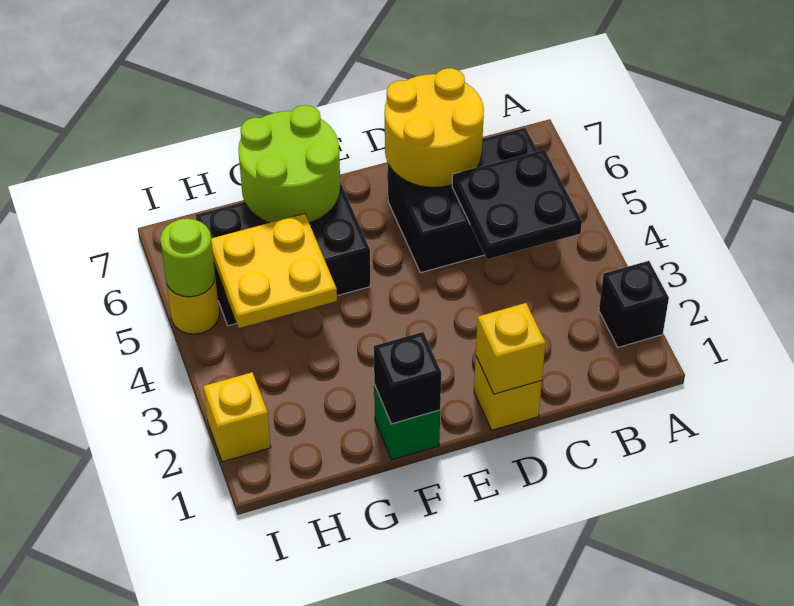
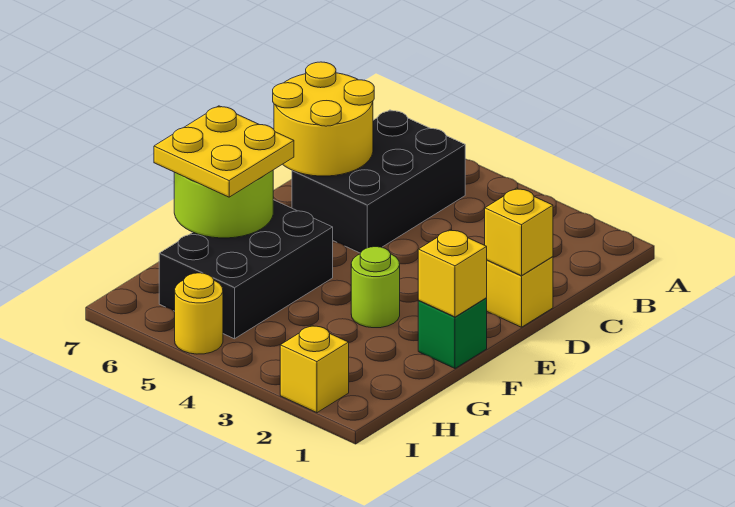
black brick A2 level 1 -> none
black plate B4:C5 level 2 -> none
black brick F1 level 2 -> yellow brick F1 level 2
yellow plate G4:H5 level 2 -> yellow plate F6:G7 level 3
lime round brick I5 level 2 -> lime round brick F3 level 1

